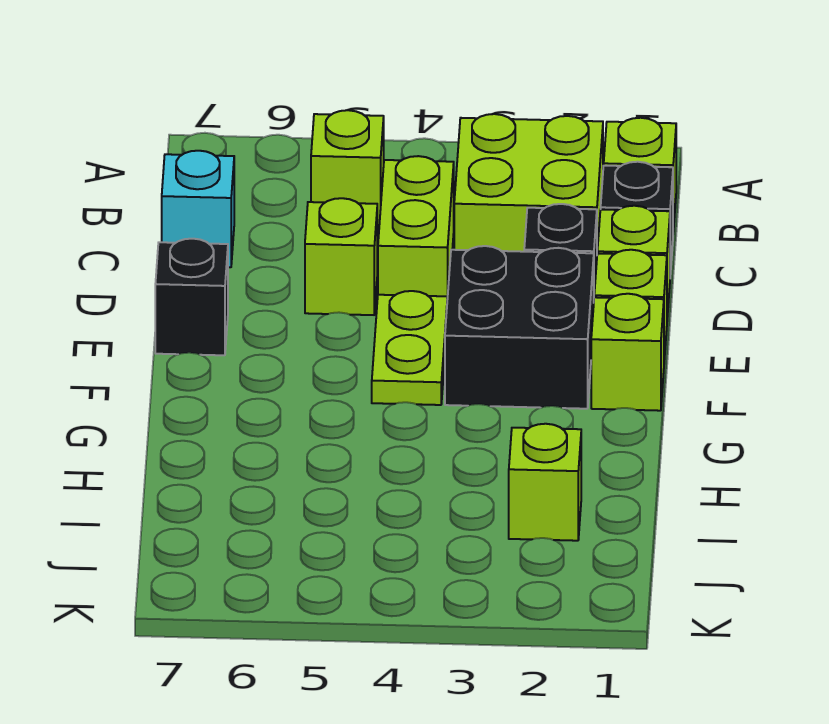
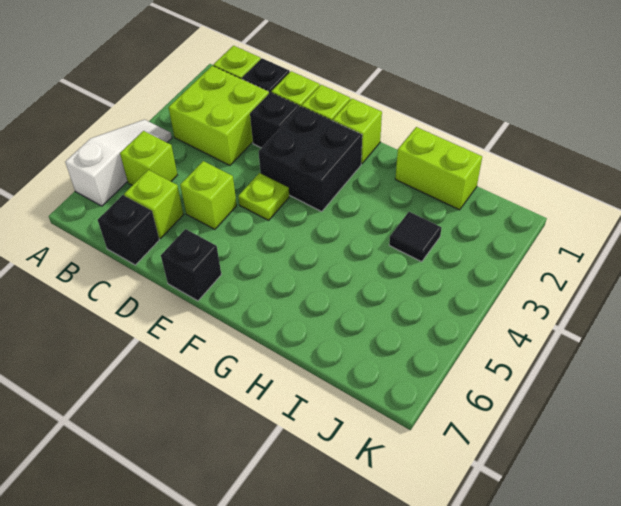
none -> white slope A4:A6 level 1 top 6
lime brick C4:D4 level 1 -> lime brick H1:I1 level 1
cyan brick C7 level 1 -> black brick C7 level 1
lime plate E4:F4 level 1 -> lime plate E4 level 1
lime brick I2 level 1 -> lime brick C6 level 1
none -> black tile I3 level 1

